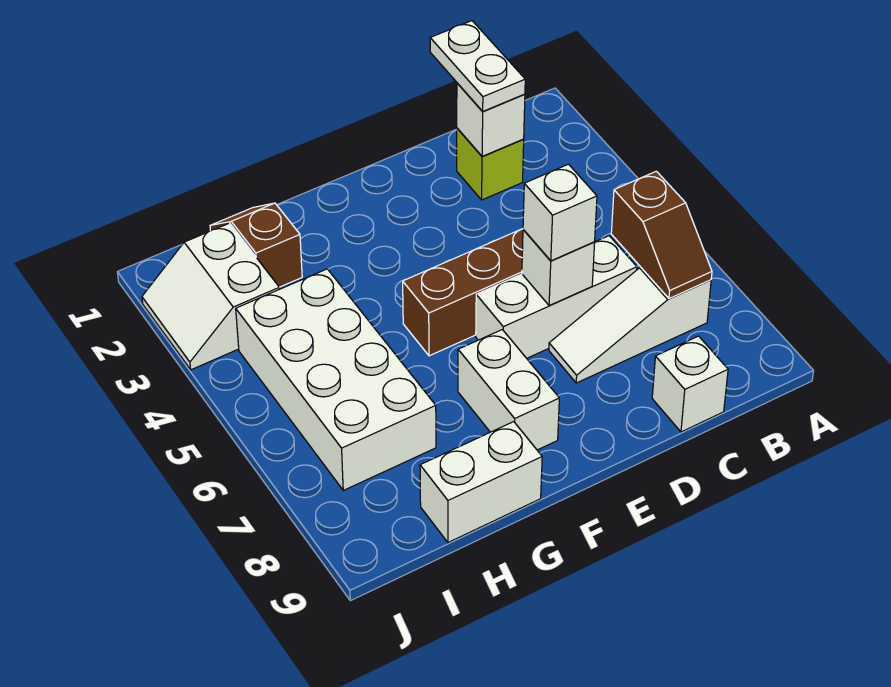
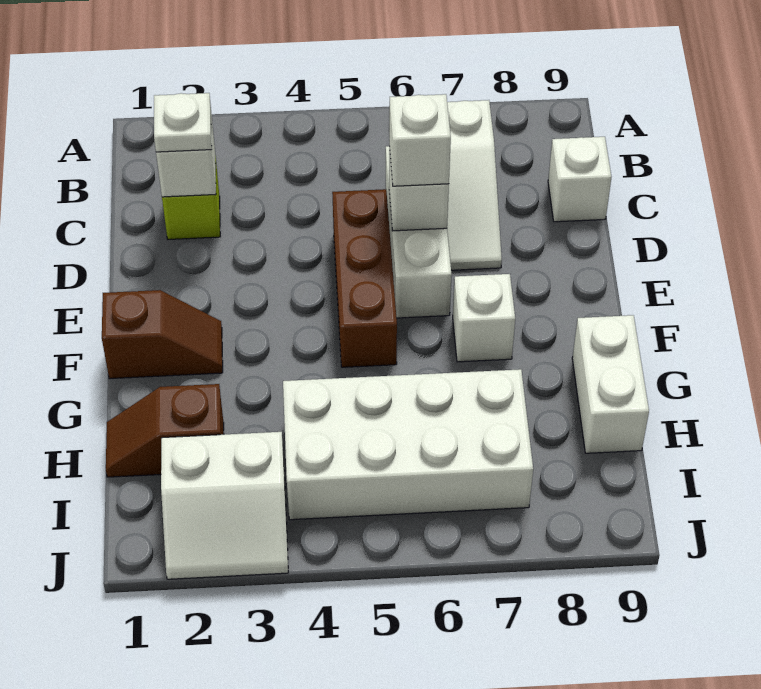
brown slope B6:B7 level 2 top 6 -> brown slope F1:F2 level 1 top 1
white plate C1:C2 level 3 -> white plate C2 level 3
white brick F7:F8 level 1 -> white brick F7 level 1

